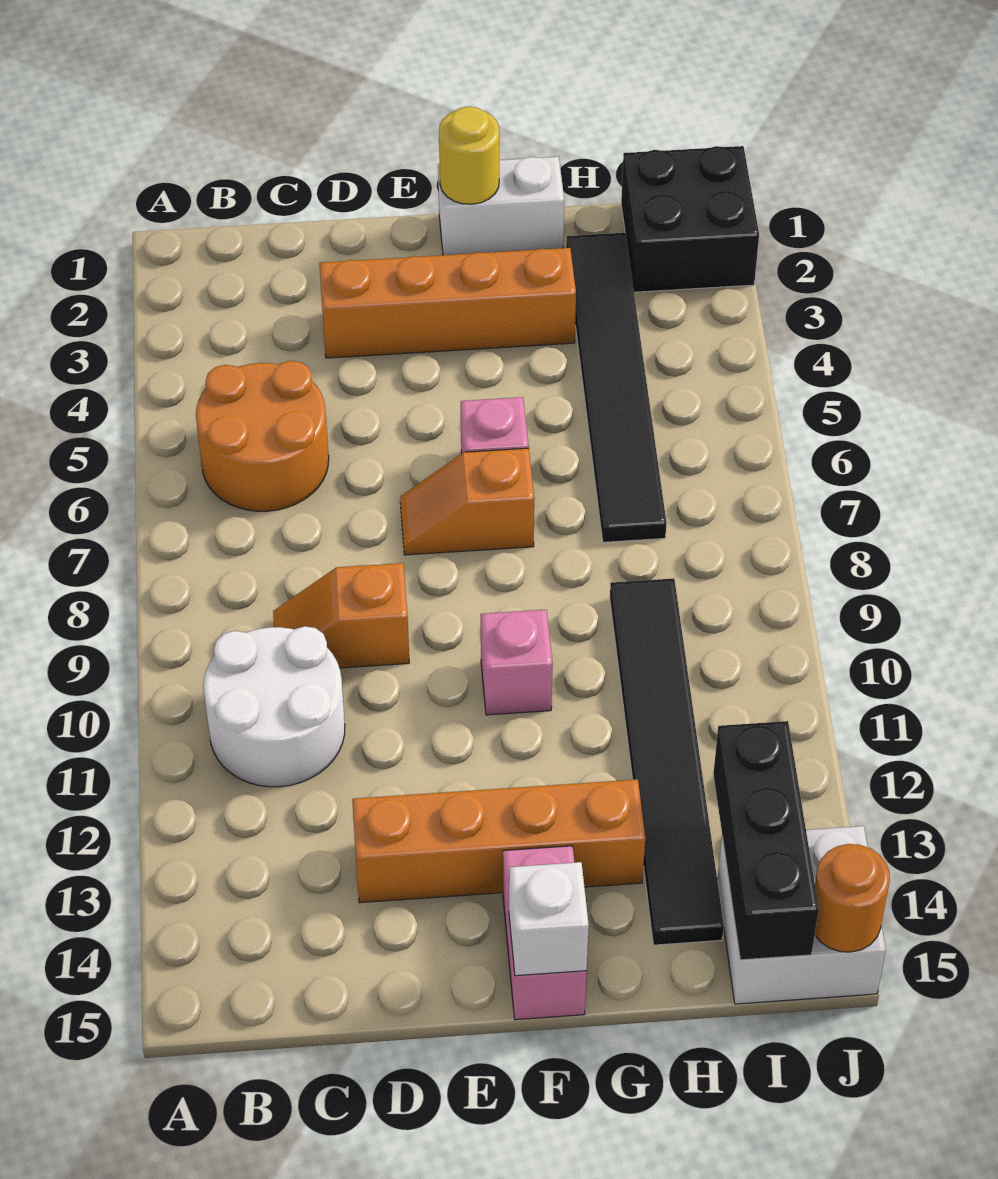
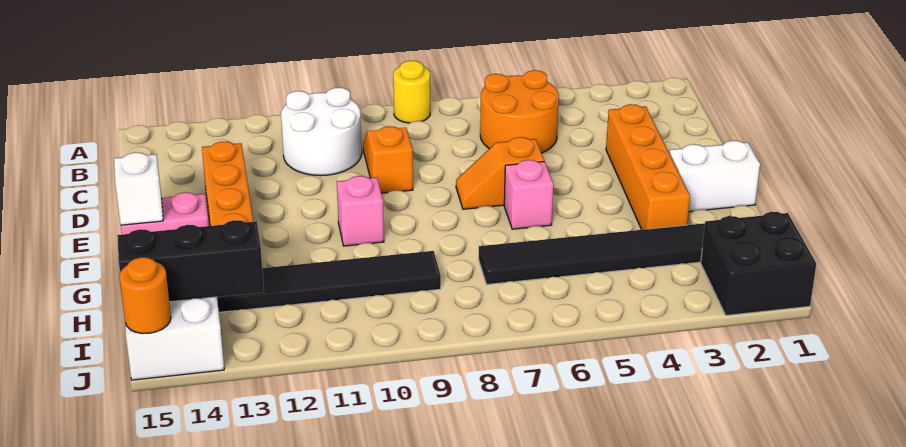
orange slope E7:F7 level 1 top F -> orange slope E6:E7 level 1 top 6
white brick F1:G1 level 1 -> white brick F1:F2 level 1
yellow round brick F1 level 2 -> yellow round brick A8 level 1

